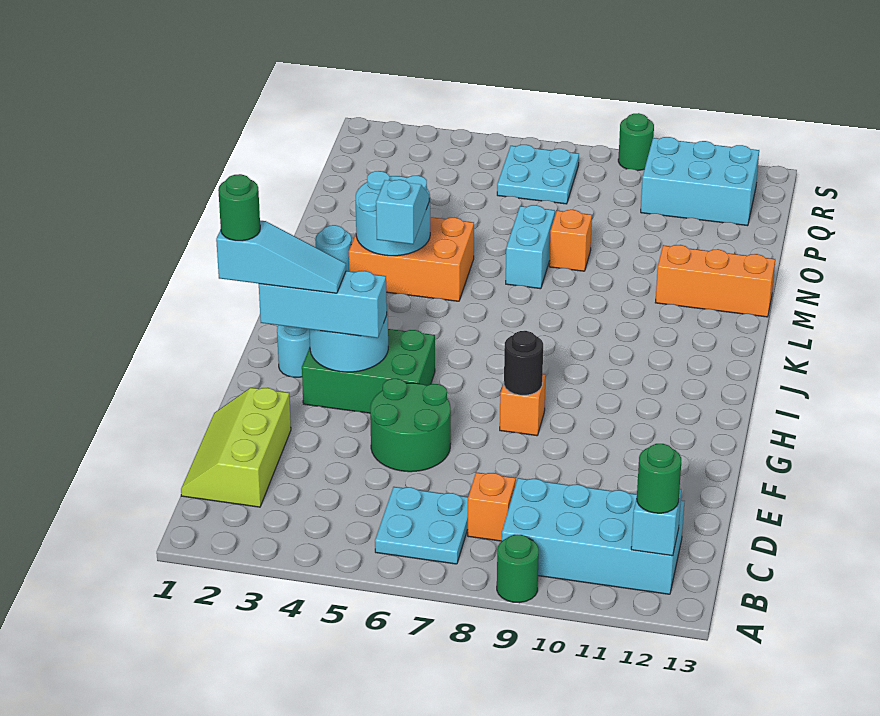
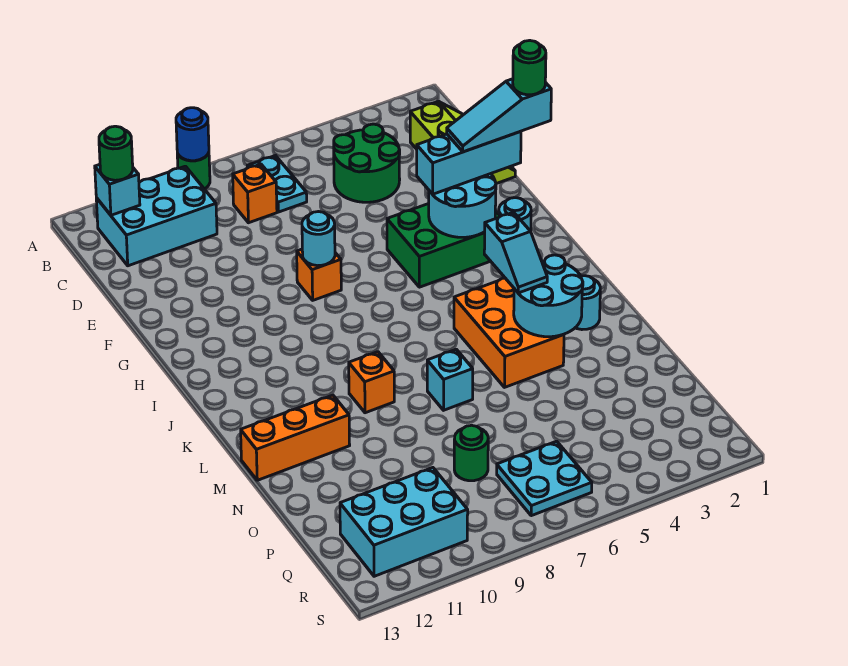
none -> blue round brick A9 level 2
cyan plate B6:C7 level 1 -> cyan plate B7:C7 level 1
cyan brick B9:C12 level 1 -> cyan brick B10:C12 level 1
green round brick E5:F6 level 1 -> green round brick C4:D5 level 1
black round brick G8 level 2 -> cyan round brick G8 level 2
orange brick L3:M5 level 1 -> orange brick K4:M5 level 1
cyan brick M7:N7 level 1 -> cyan brick M7 level 1
orange brick N8 level 1 -> orange brick L9 level 1
green round brick S9 level 1 -> green round brick P8 level 1

